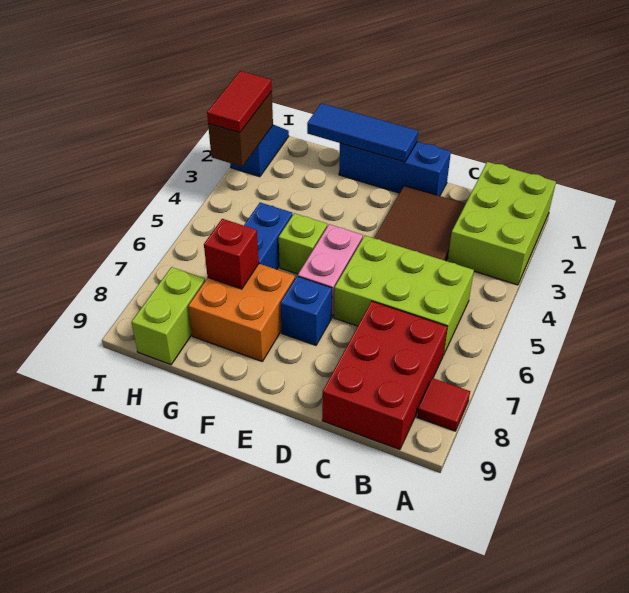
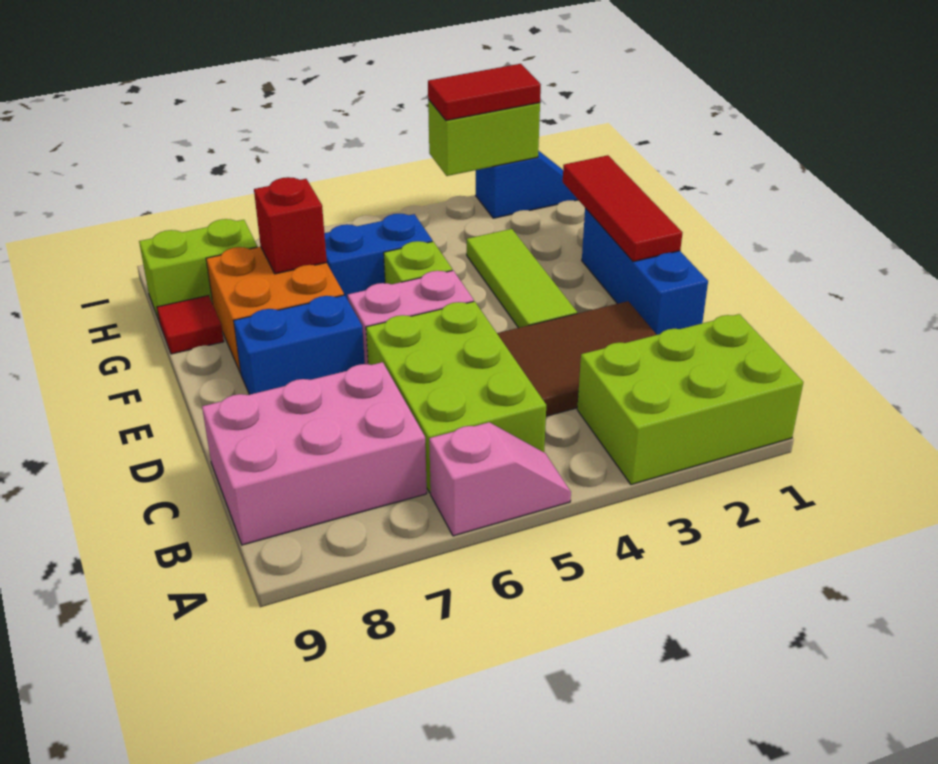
none -> pink slope A5:A6 level 1 top 6
red tile A8 level 1 -> red tile G9 level 1
red brick B7:C9 level 1 -> pink brick B7:C9 level 1
blue tile E1:G1 level 2 -> red tile E1:G1 level 2
none -> lime tile E3:G3 level 1
blue brick E7 level 1 -> blue brick E7:E8 level 1
brown brick I2:I3 level 2 -> lime brick I2:I3 level 2

